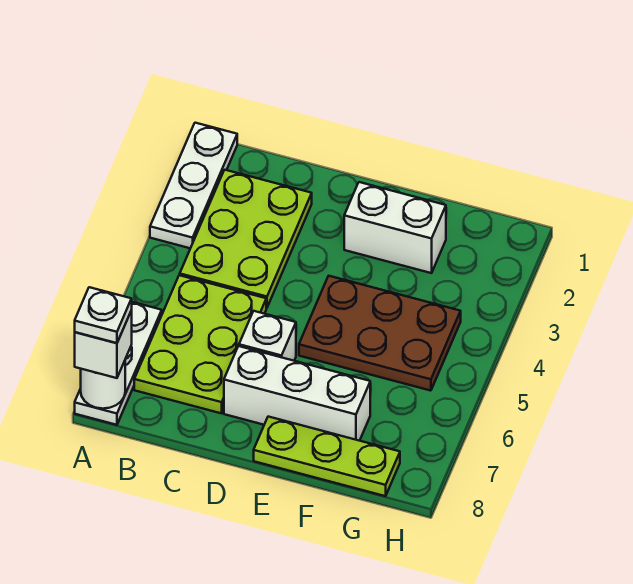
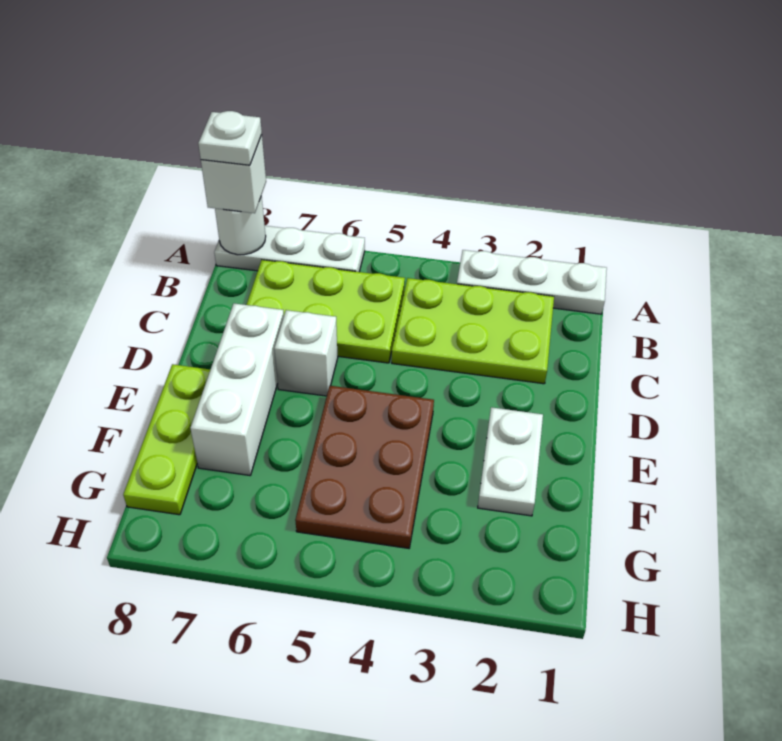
white brick E2:F2 level 1 -> white plate E2:F2 level 1

